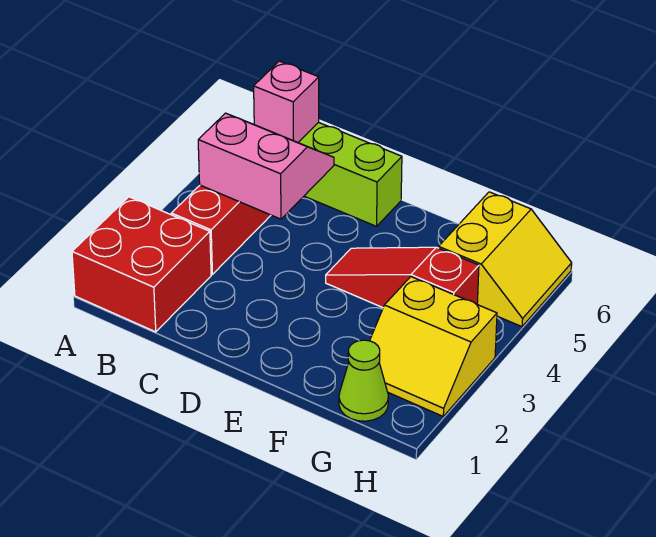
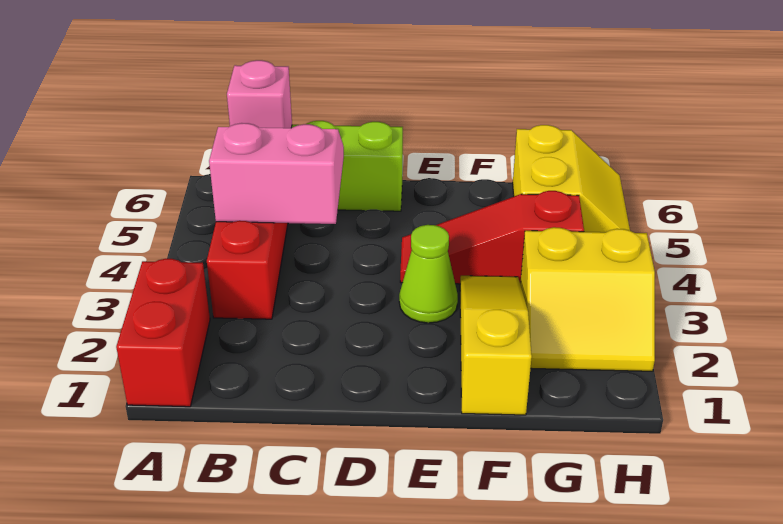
red brick A1:B2 level 1 -> red brick A1:A2 level 1
none -> yellow slope F1:F3 level 1 top 1
lime cone G1 level 1 -> lime cone E3 level 1

